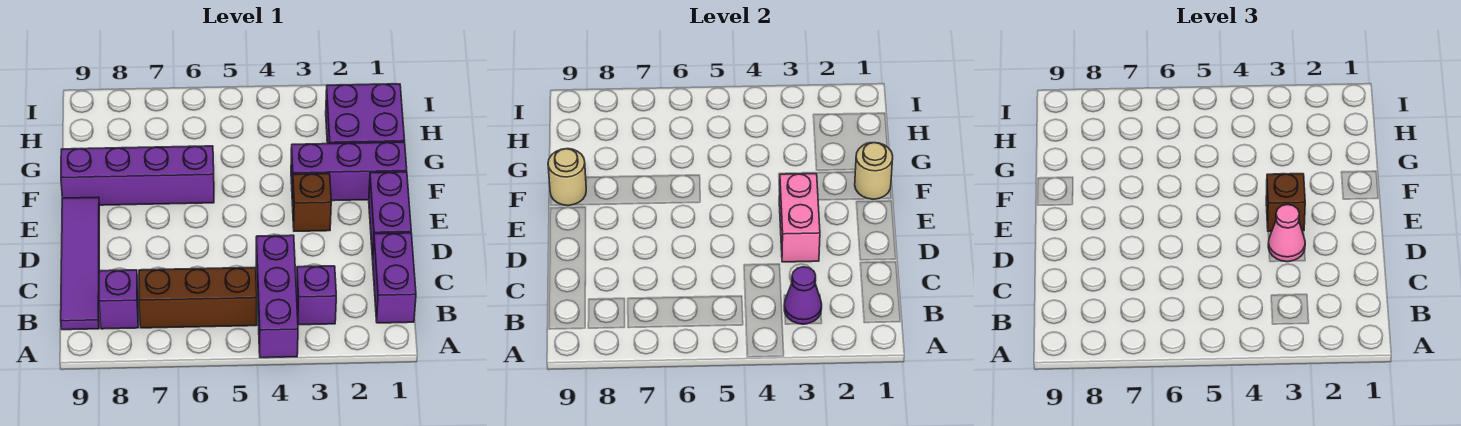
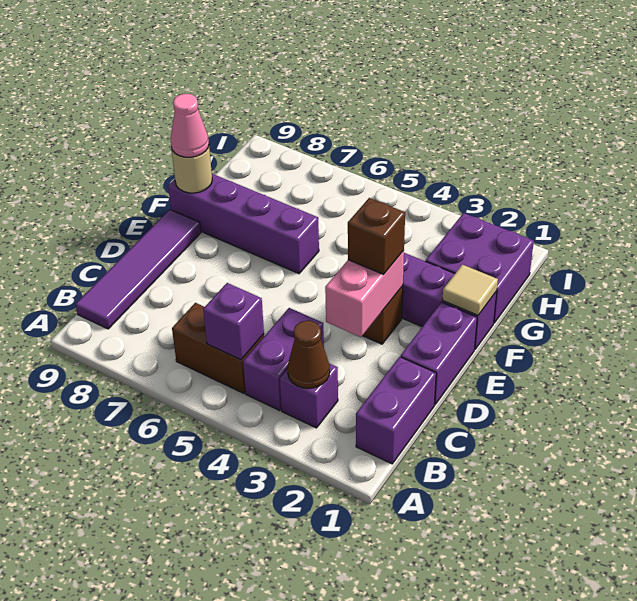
purple brick A4:C4 level 1 -> purple brick B4:C4 level 1
purple cone B3 level 2 -> brown cone B3 level 2
brown brick B5:B7 level 1 -> brown brick B5:B6 level 1
purple brick B8 level 1 -> purple brick B5 level 2
pink cone D3 level 3 -> pink cone F9 level 3
tan round brick F1 level 2 -> tan tile F1 level 2

